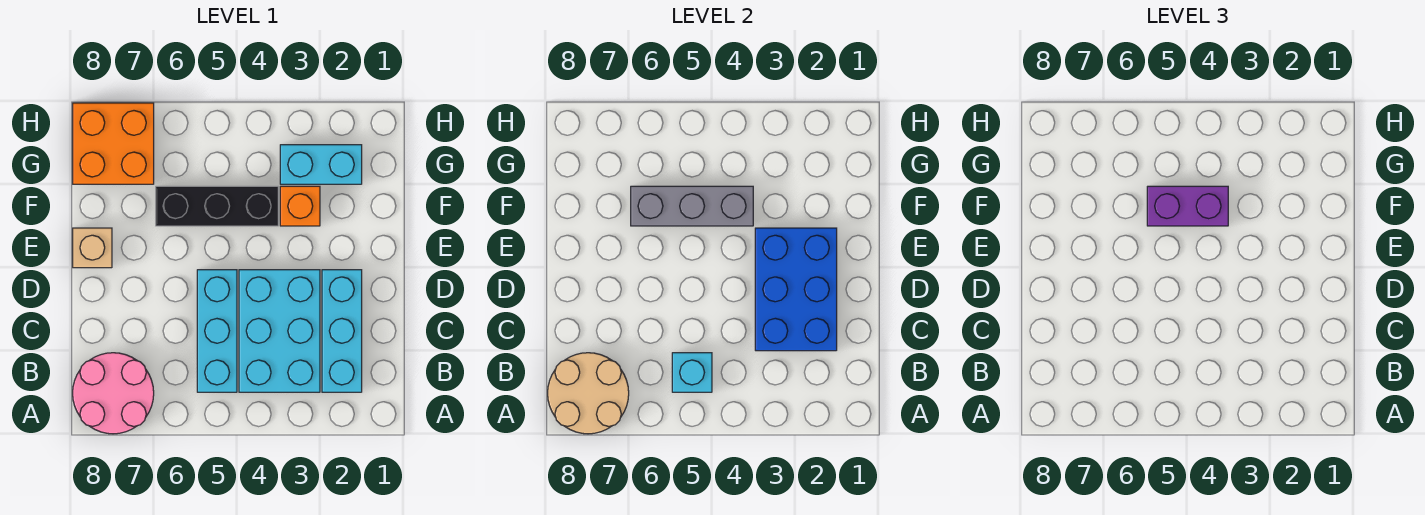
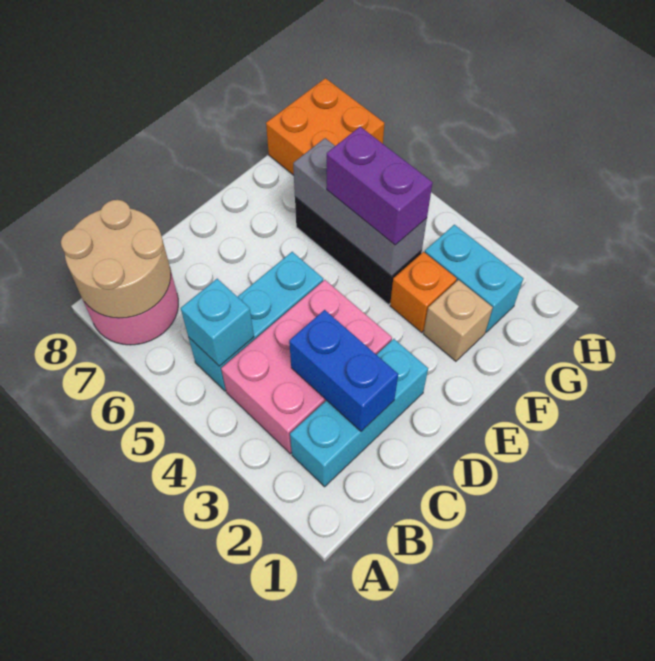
cyan brick B3:D4 level 1 -> pink brick B3:D4 level 1
blue brick C2:E3 level 2 -> blue brick C2:C3 level 2
tan brick E8 level 1 -> tan brick F2 level 1

